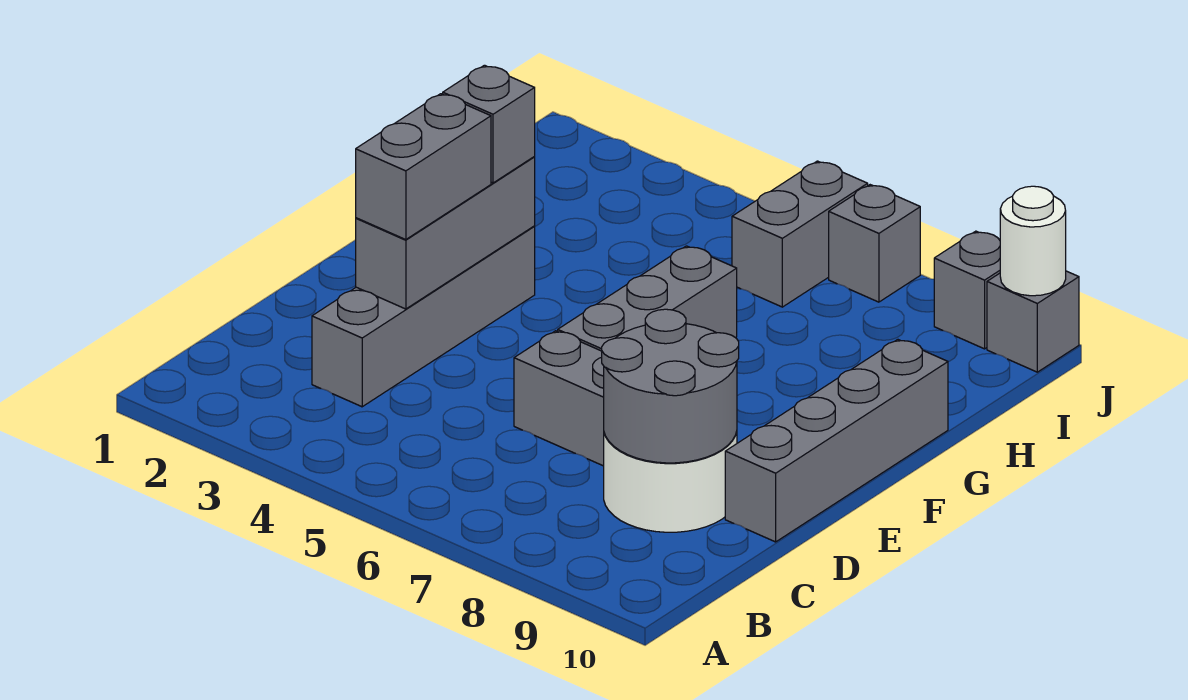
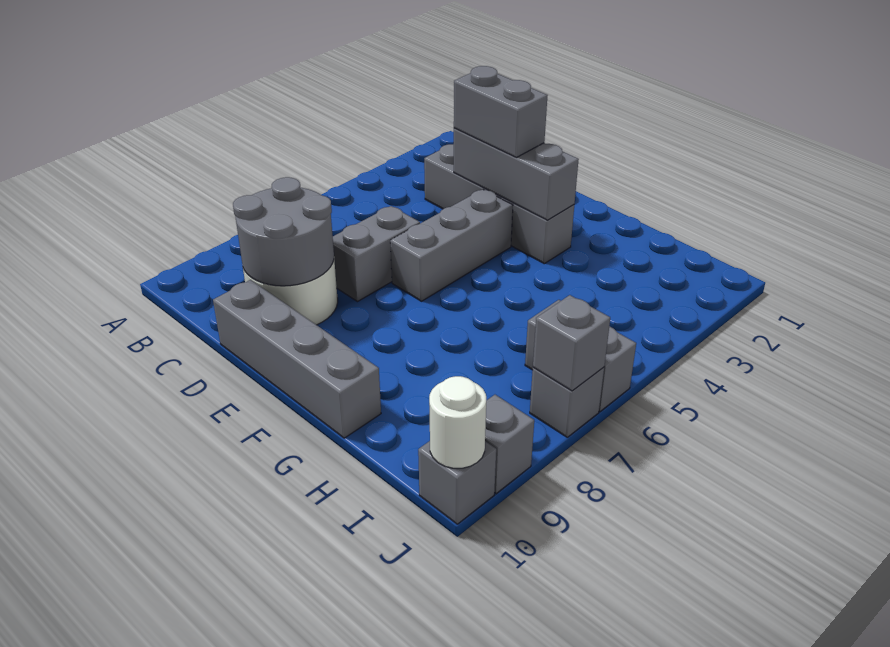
grey brick E6:G6 level 1 -> grey brick E4:E6 level 1
grey brick F3 level 3 -> grey brick J7 level 2

